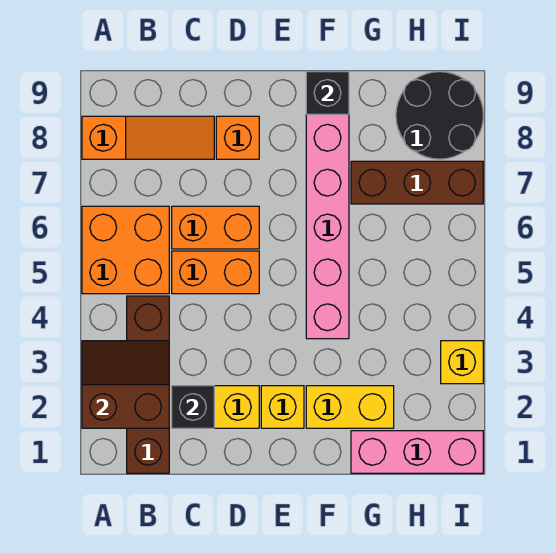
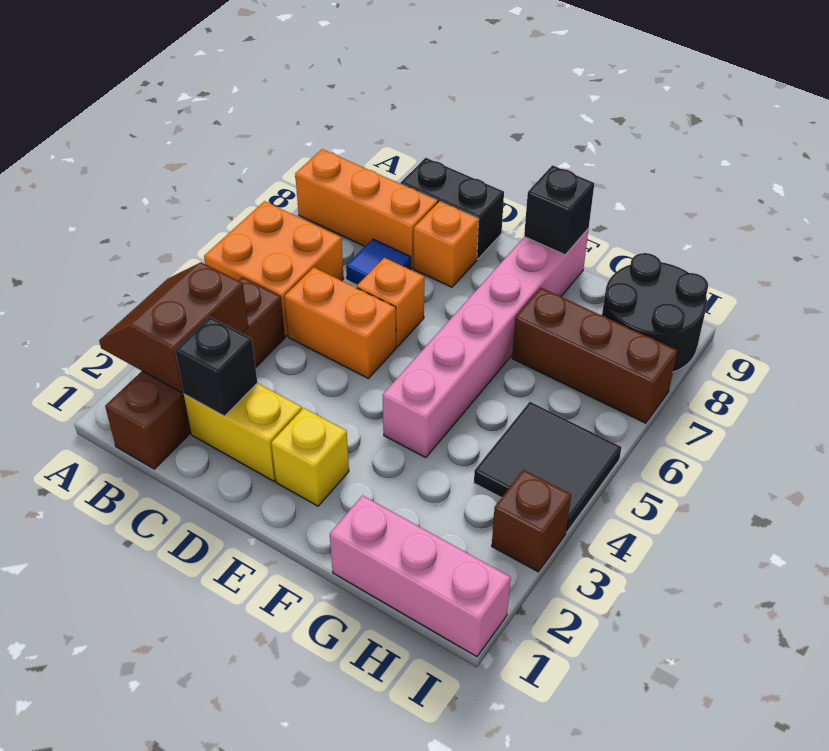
brown slope A2:B3 level 2 top 2 -> brown slope A2:B3 level 2 top B
orange slope A8:C8 level 1 top A -> orange brick A8:C8 level 1
orange brick C6:D6 level 1 -> orange brick D6 level 1
none -> blue tile C7 level 1
none -> black brick C9:D9 level 1
yellow brick F2:G2 level 1 -> none
none -> black tile H4:I5 level 1
yellow brick I3 level 1 -> brown brick I3 level 1

